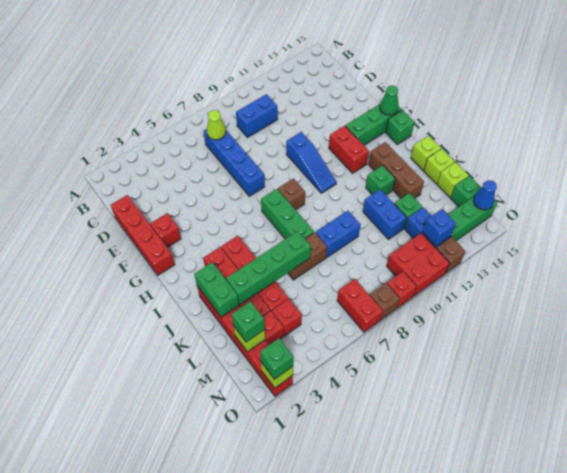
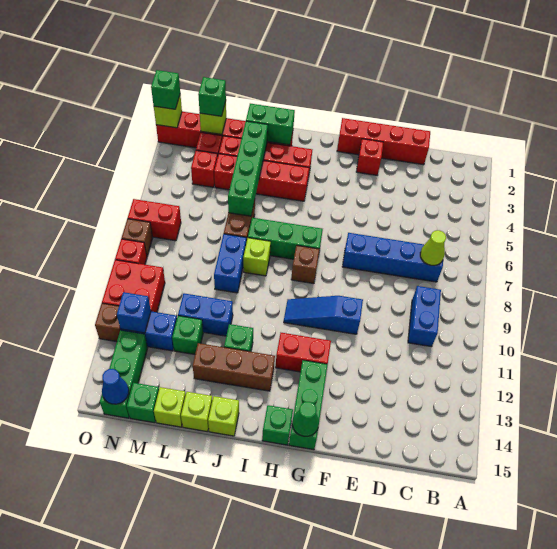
none -> lime brick J8 level 1

